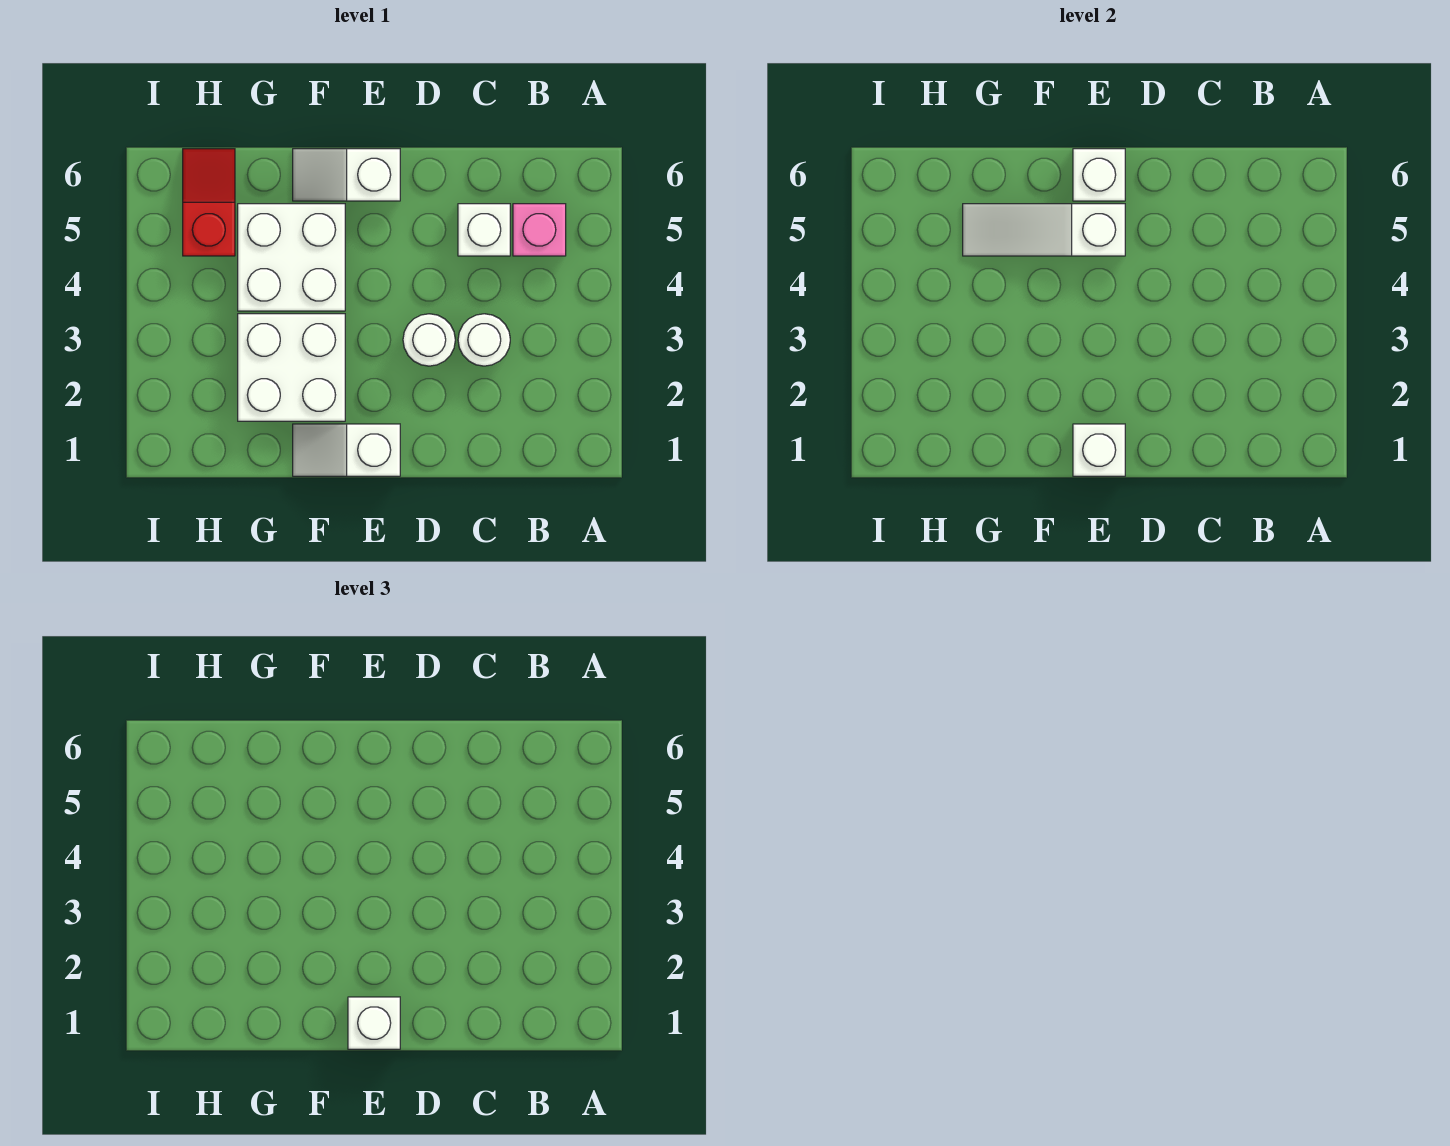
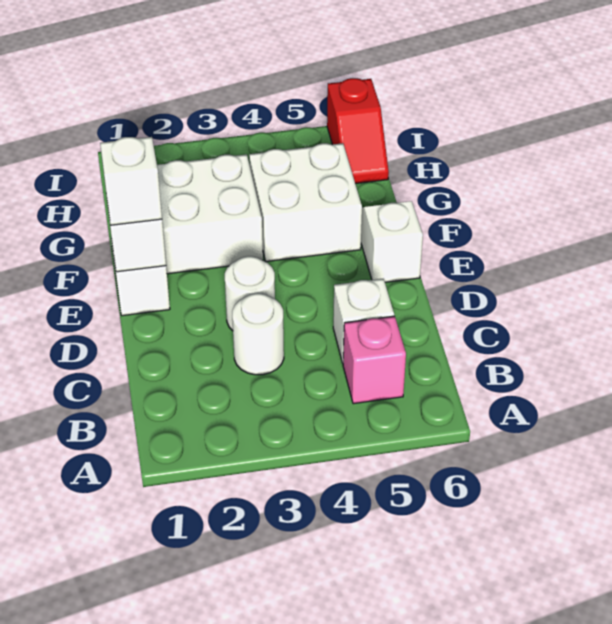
white slope E5:G5 level 2 top E -> none
white brick E6 level 2 -> none
red slope H5:H6 level 1 top 5 -> red slope H6:I6 level 1 top I

